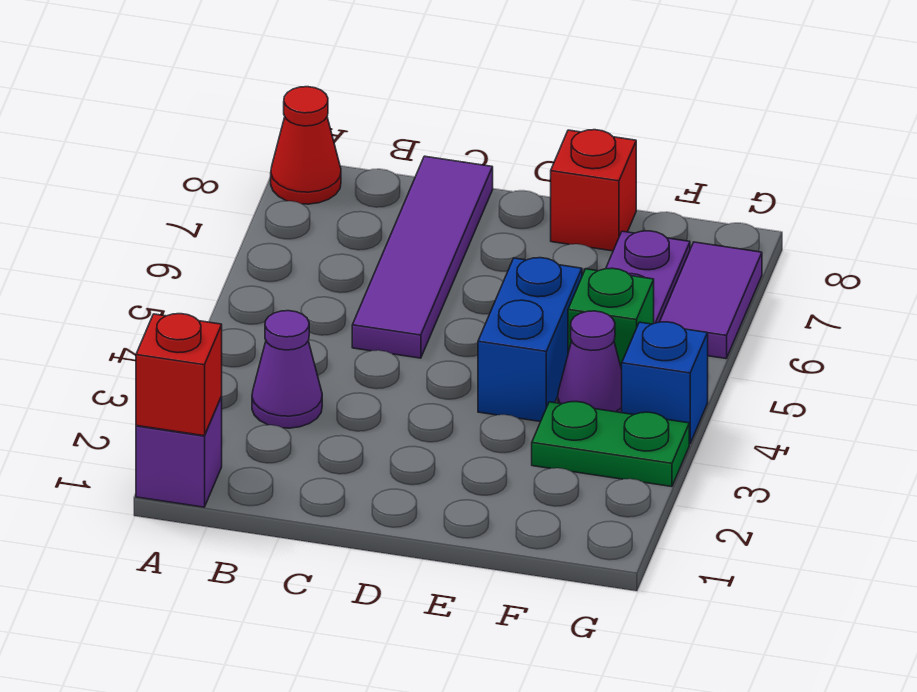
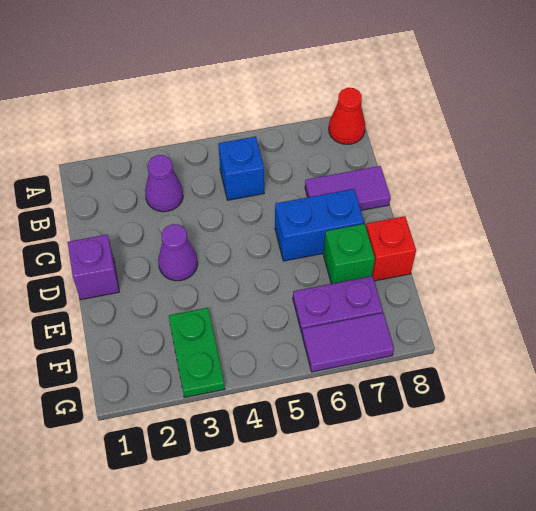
purple brick A1 level 1 -> purple brick D1 level 1
red brick A1 level 2 -> none
purple tile C5:C8 level 1 -> purple tile C7:C8 level 1
blue brick E4:E5 level 1 -> blue brick D6:D7 level 1
purple cone F4 level 1 -> purple cone D3 level 1
green brick F5 level 1 -> green brick E7 level 1
blue brick G4 level 1 -> blue brick B5 level 1

